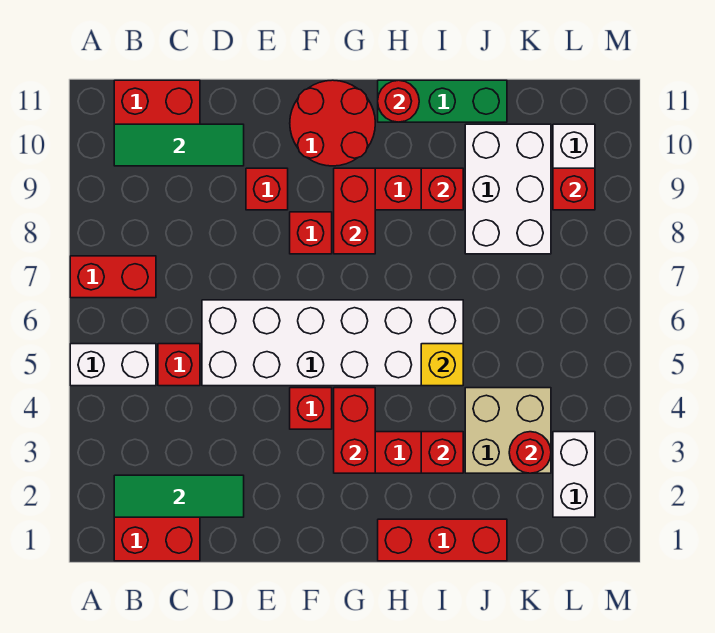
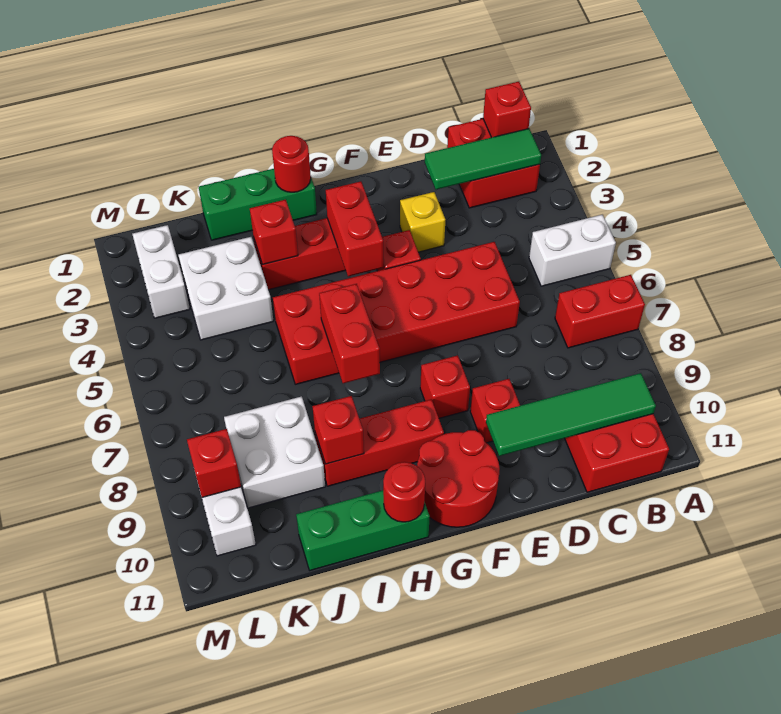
green tile B10:D10 level 2 -> green tile B10:E10 level 2
red brick C5 level 1 -> red brick B1 level 2
white brick D5:I6 level 1 -> red brick D5:I6 level 1
red brick G8:G9 level 2 -> red brick H6:H7 level 2
red brick H1:J1 level 1 -> green brick H1:J1 level 1
yellow brick I5 level 2 -> yellow brick E3 level 1
tan brick J3:K4 level 1 -> white brick J3:K4 level 1
white brick J8:K10 level 1 -> white brick J8:K9 level 1
red round brick K3 level 2 -> red round brick H1 level 2

